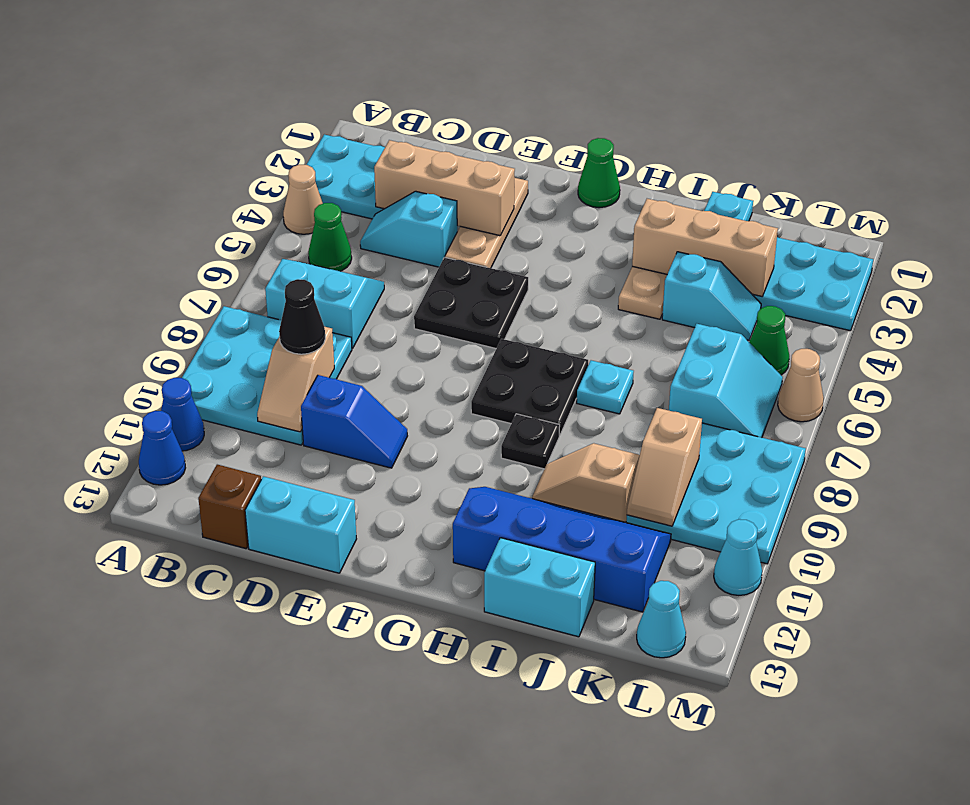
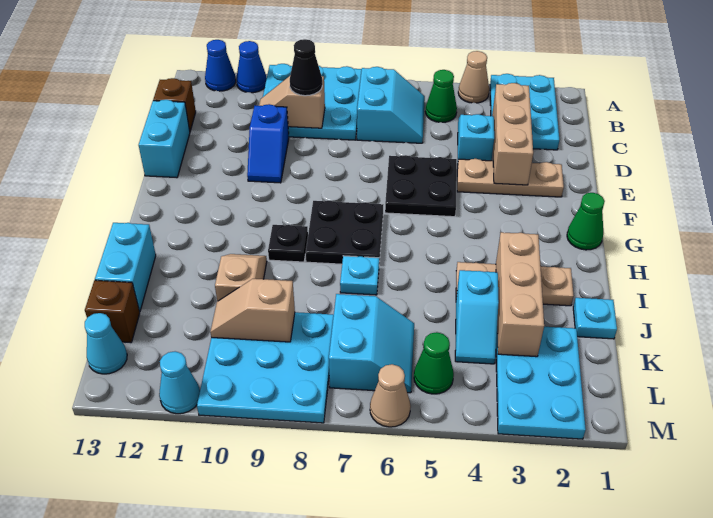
blue slope H11:K12 level 1 top 12 -> none
cyan slope K6:L7 level 1 top K -> cyan slope K6:L7 level 1 top 7
none -> brown brick K13 level 1

